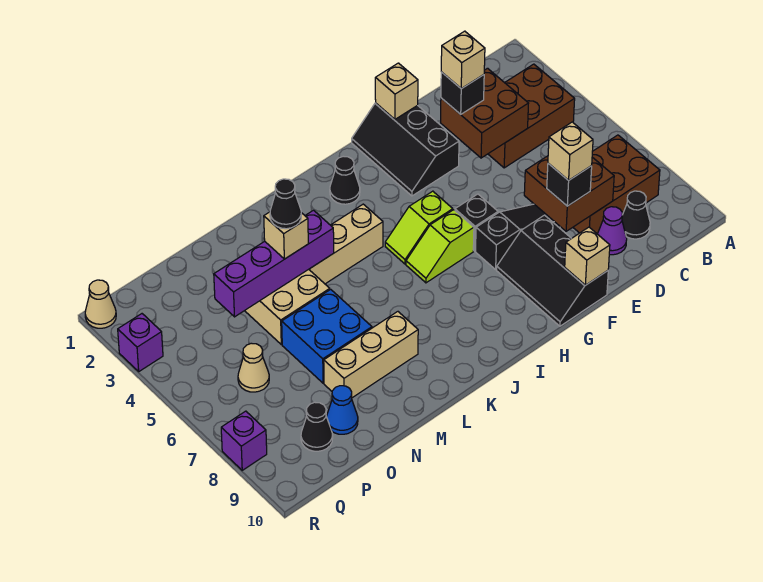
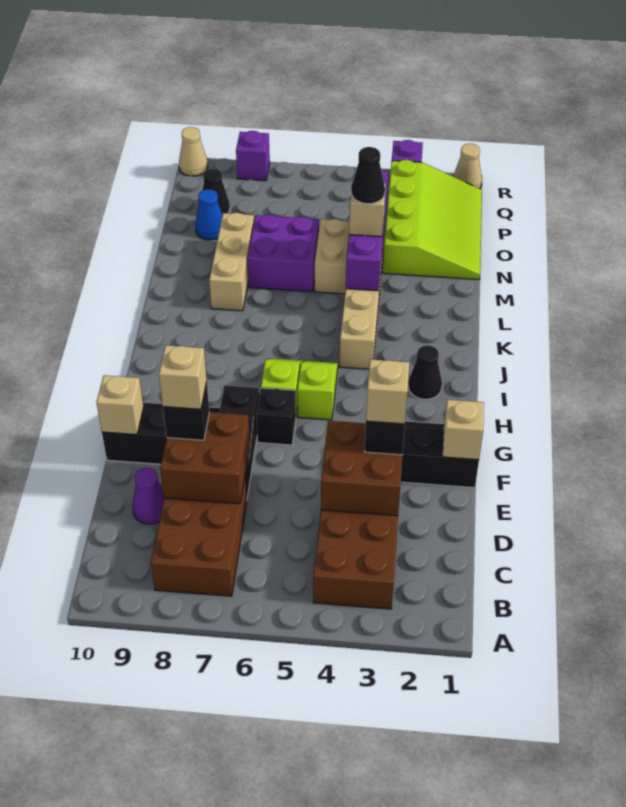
black cone C9 level 1 -> none
blue brick M6:N7 level 1 -> purple brick M6:N7 level 1
none -> lime slope N1:Q3 level 1 top 3
tan cone P6 level 1 -> tan cone R10 level 1

